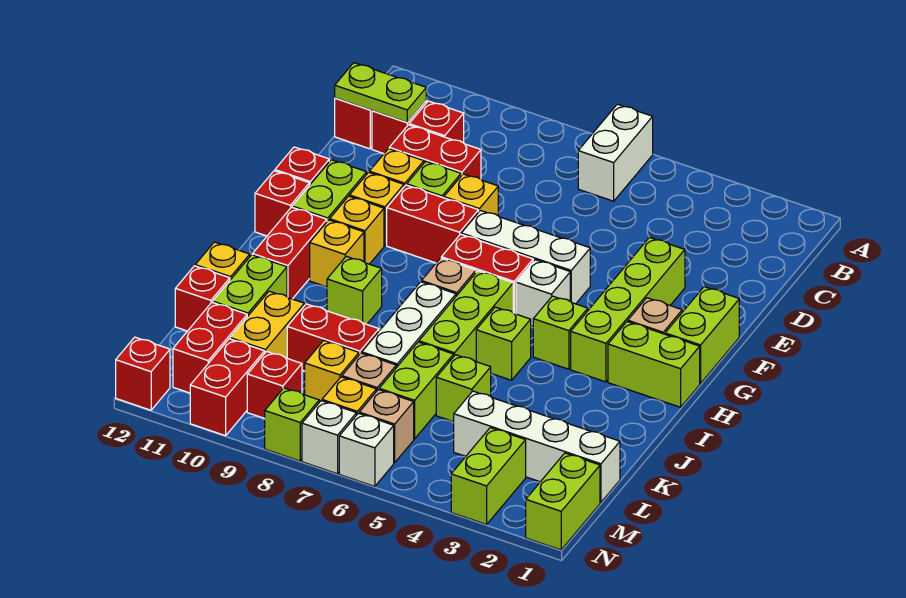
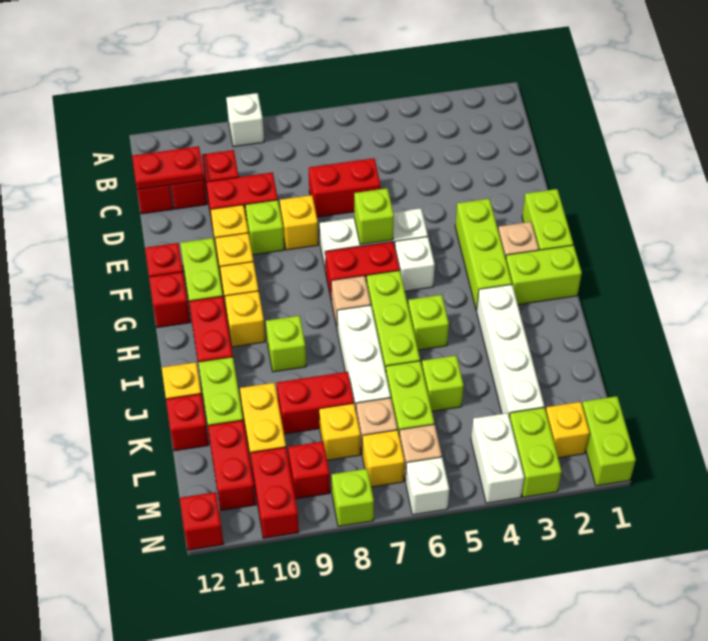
white brick A6:B6 level 1 -> white brick M4:N4 level 1
lime plate C11:C12 level 2 -> red plate C11:C12 level 2
lime brick E3:H3 level 1 -> lime brick F3:H3 level 1
red brick F8:F9 level 1 -> red brick D6:D7 level 1
lime brick H4 level 1 -> lime brick F6 level 2
white brick L1:L4 level 1 -> white brick I3:L3 level 1
none -> yellow brick M2 level 1
white brick N7 level 1 -> white brick A9 level 1

